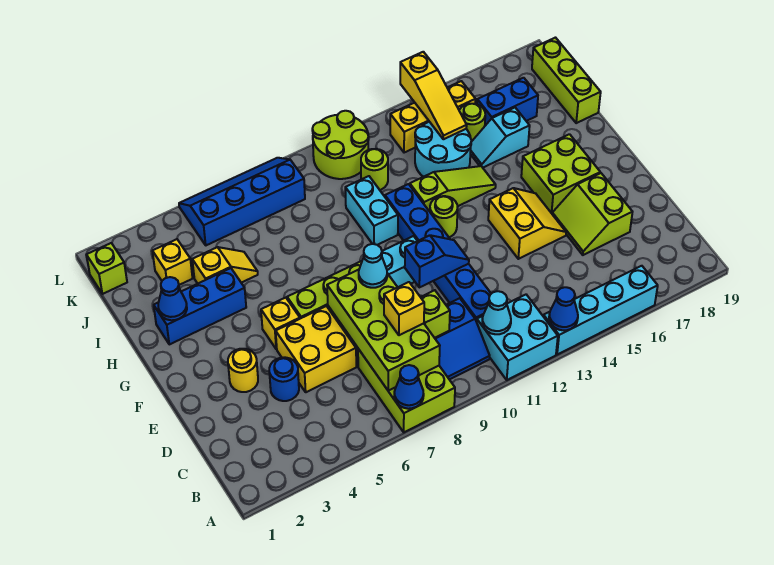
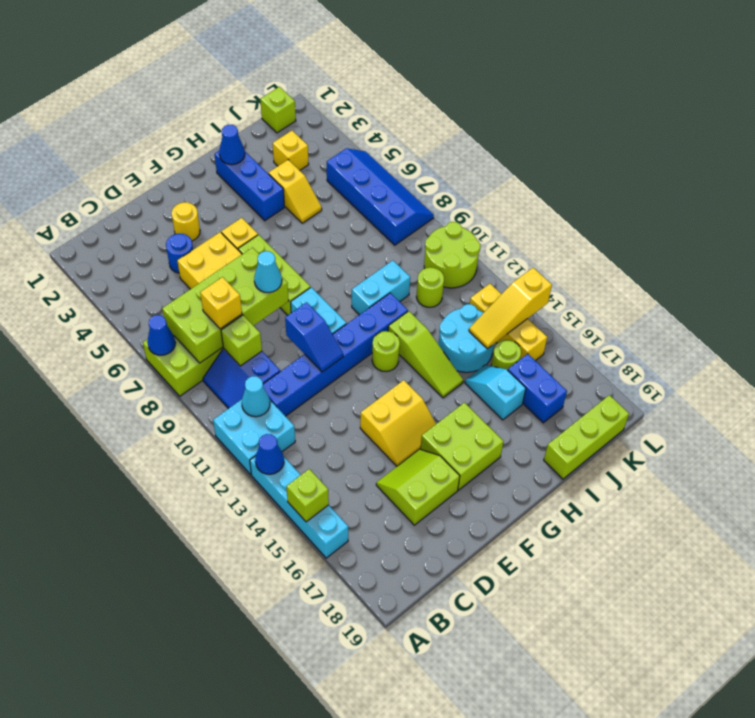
none -> lime brick A15 level 2

